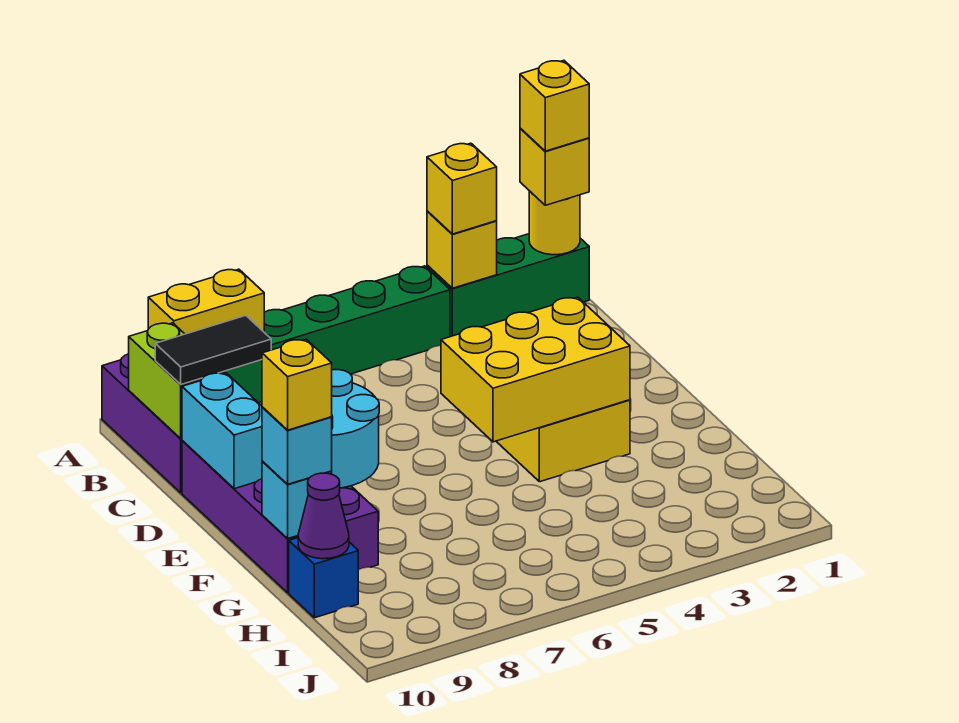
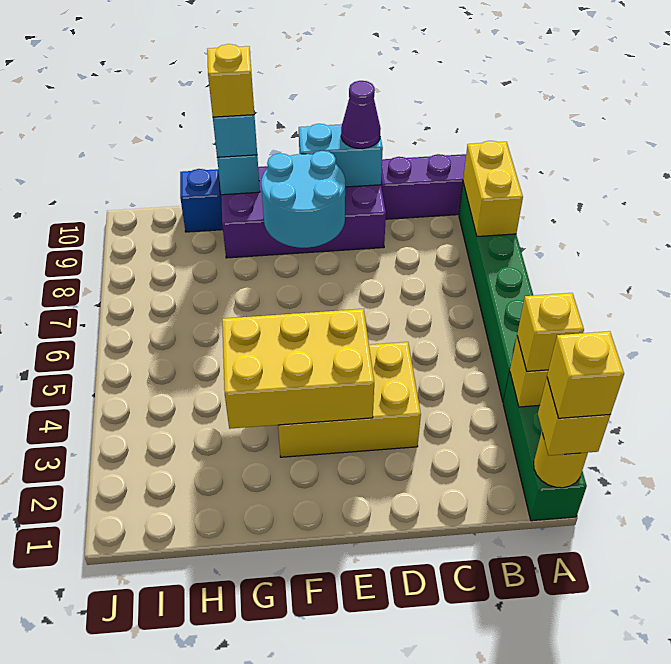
lime brick B10:C10 level 2 -> none
black tile C9:C10 level 3 -> none
yellow brick E3:F5 level 2 -> yellow brick E3:G4 level 2
purple cone H10 level 2 -> purple cone D10 level 3

